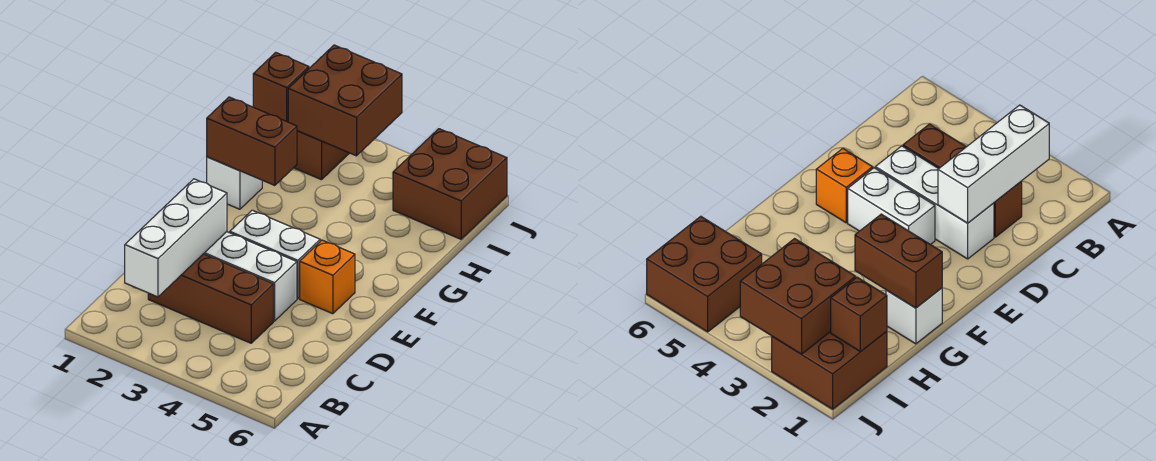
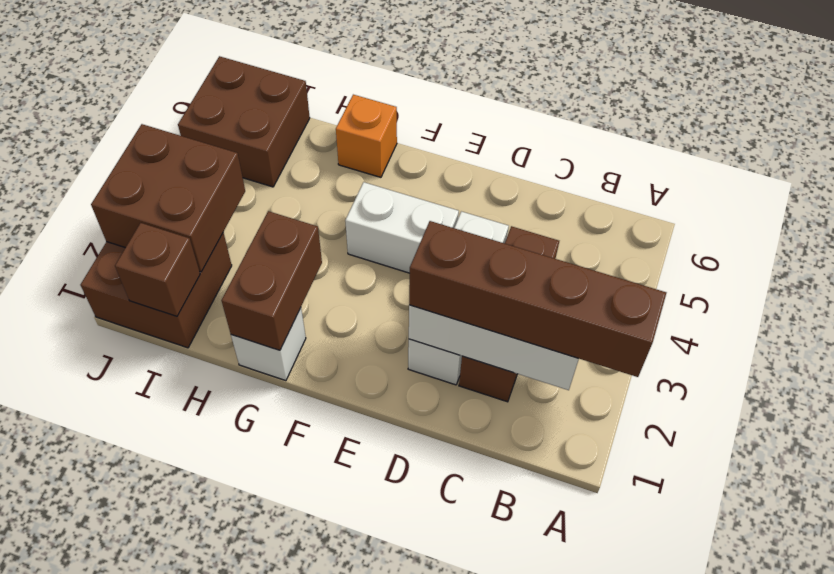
none -> brown brick A2:D2 level 3
white brick E3:E4 level 1 -> white brick E4:F4 level 1
orange brick E5 level 1 -> orange brick G6 level 1

